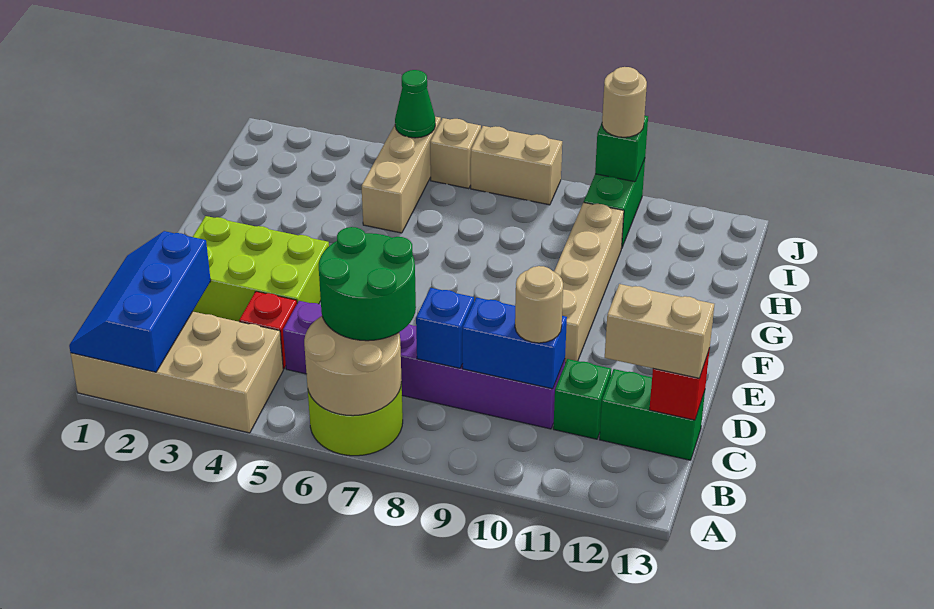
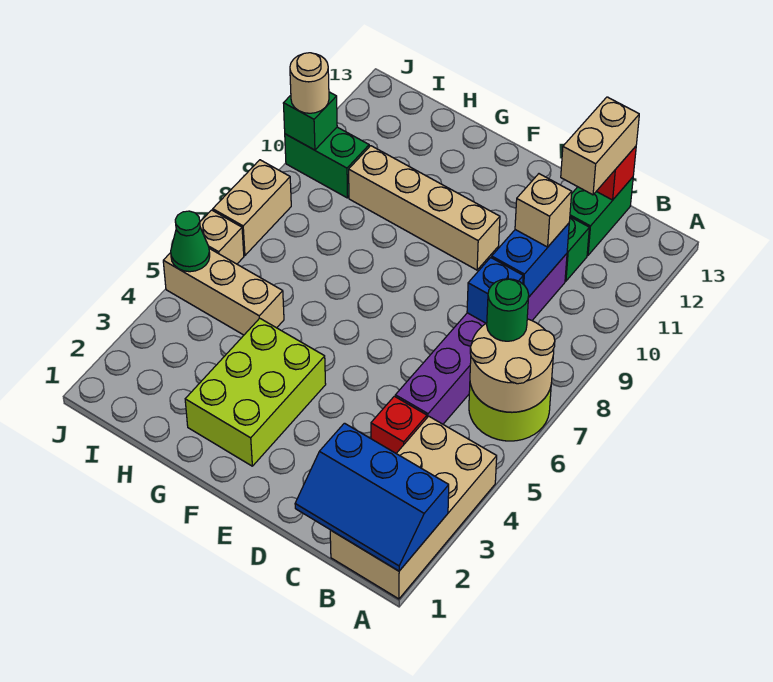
green round brick B6:C7 level 3 -> green round brick B7 level 3
tan round brick C10 level 3 -> tan brick C10 level 3
lime brick D2:E4 level 1 -> lime brick F2:G4 level 1

